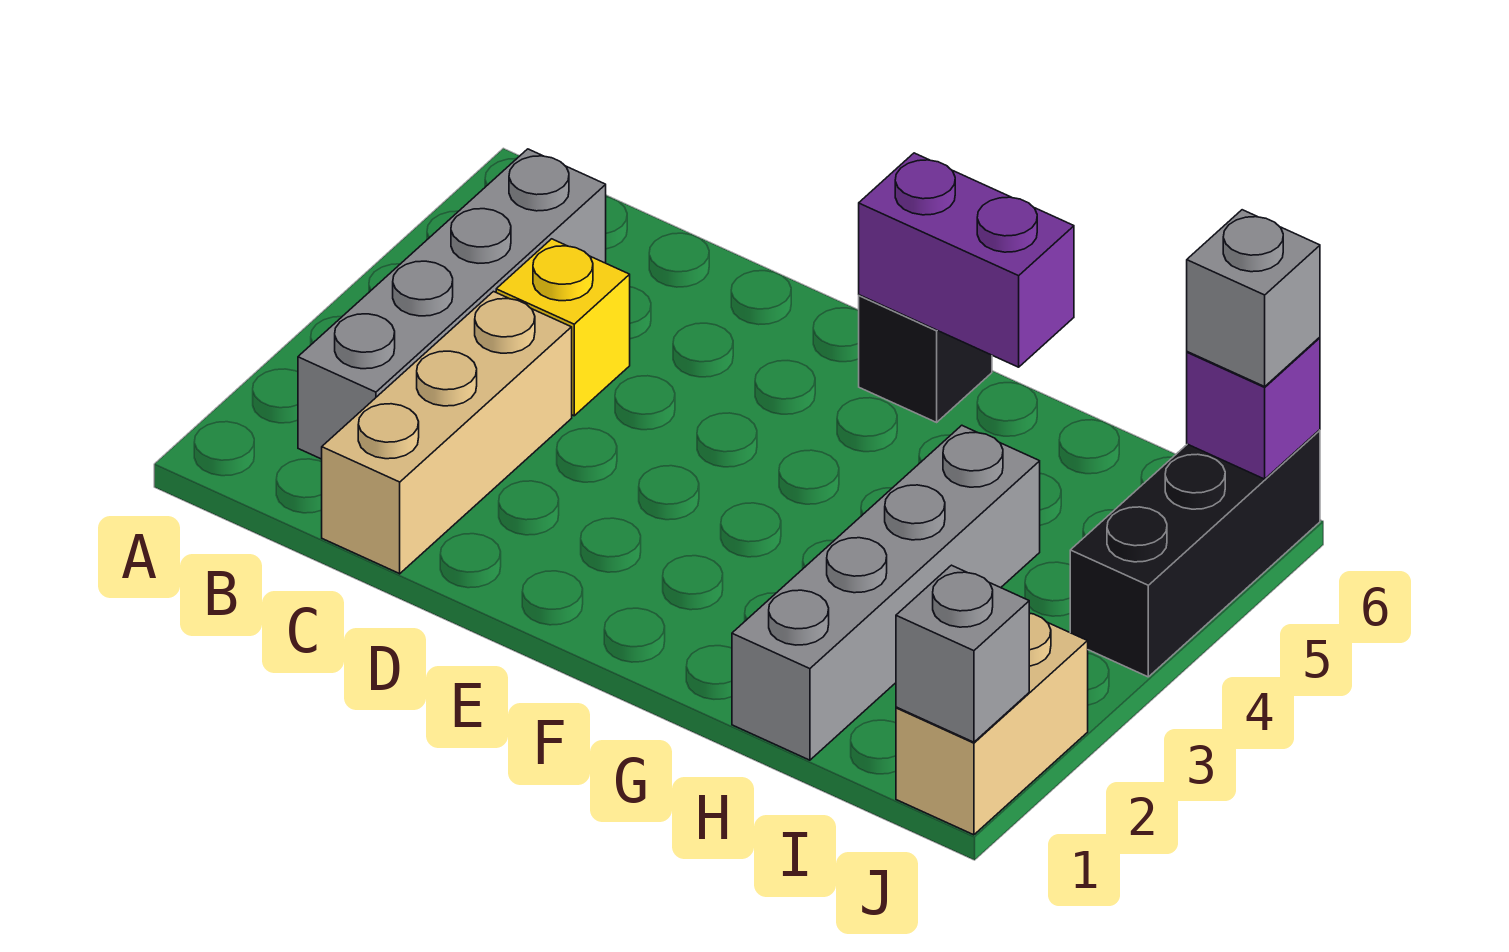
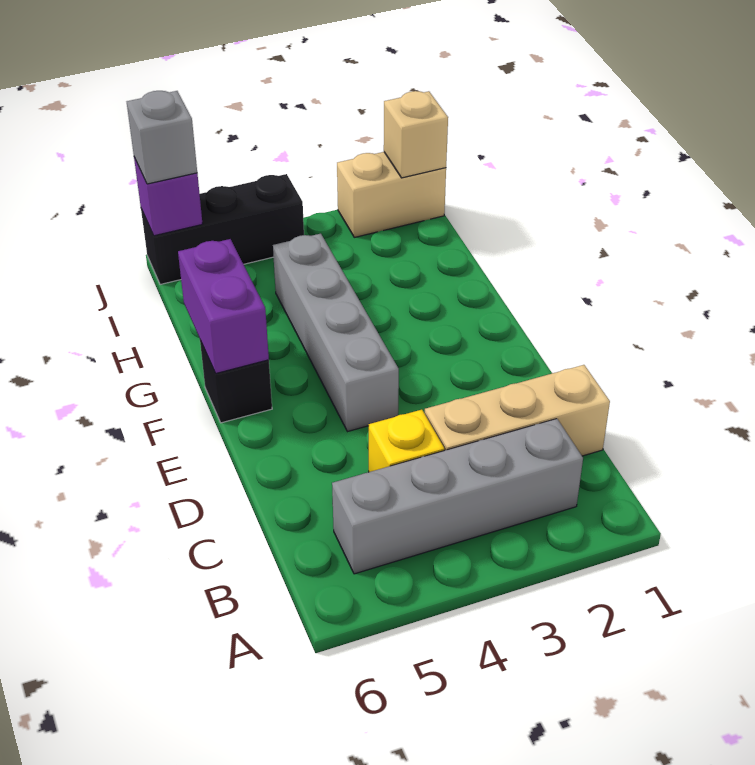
grey brick H1:H4 level 1 -> grey brick E4:H4 level 1
grey brick J1 level 2 -> tan brick J1 level 2

